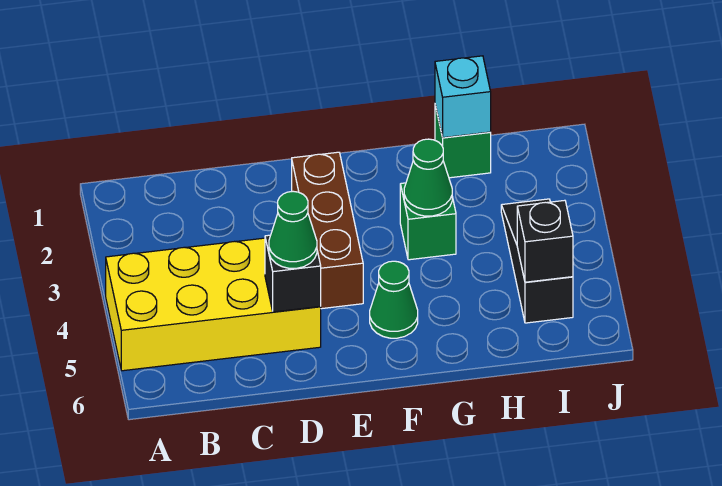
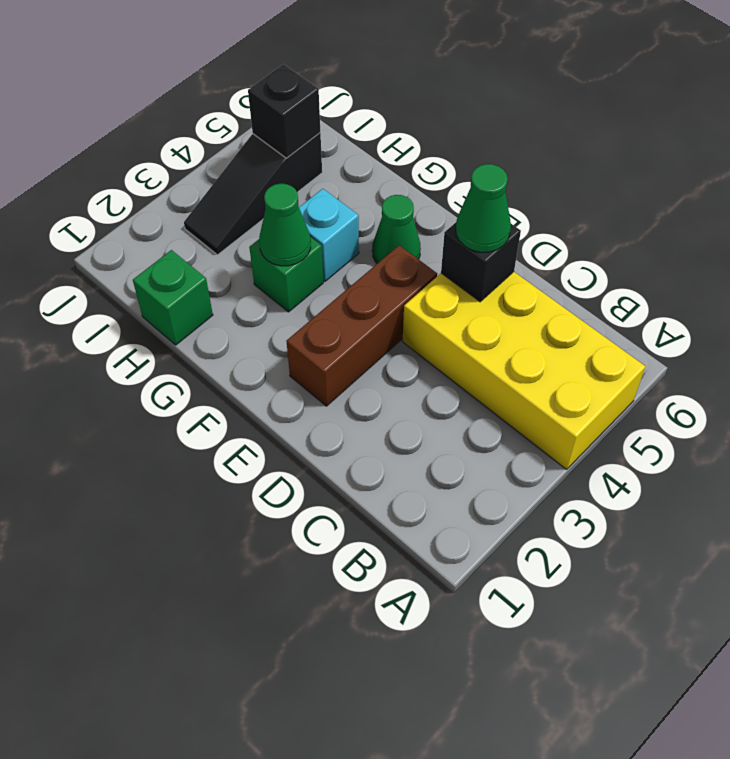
cyan brick H1 level 2 -> cyan brick G4 level 1

